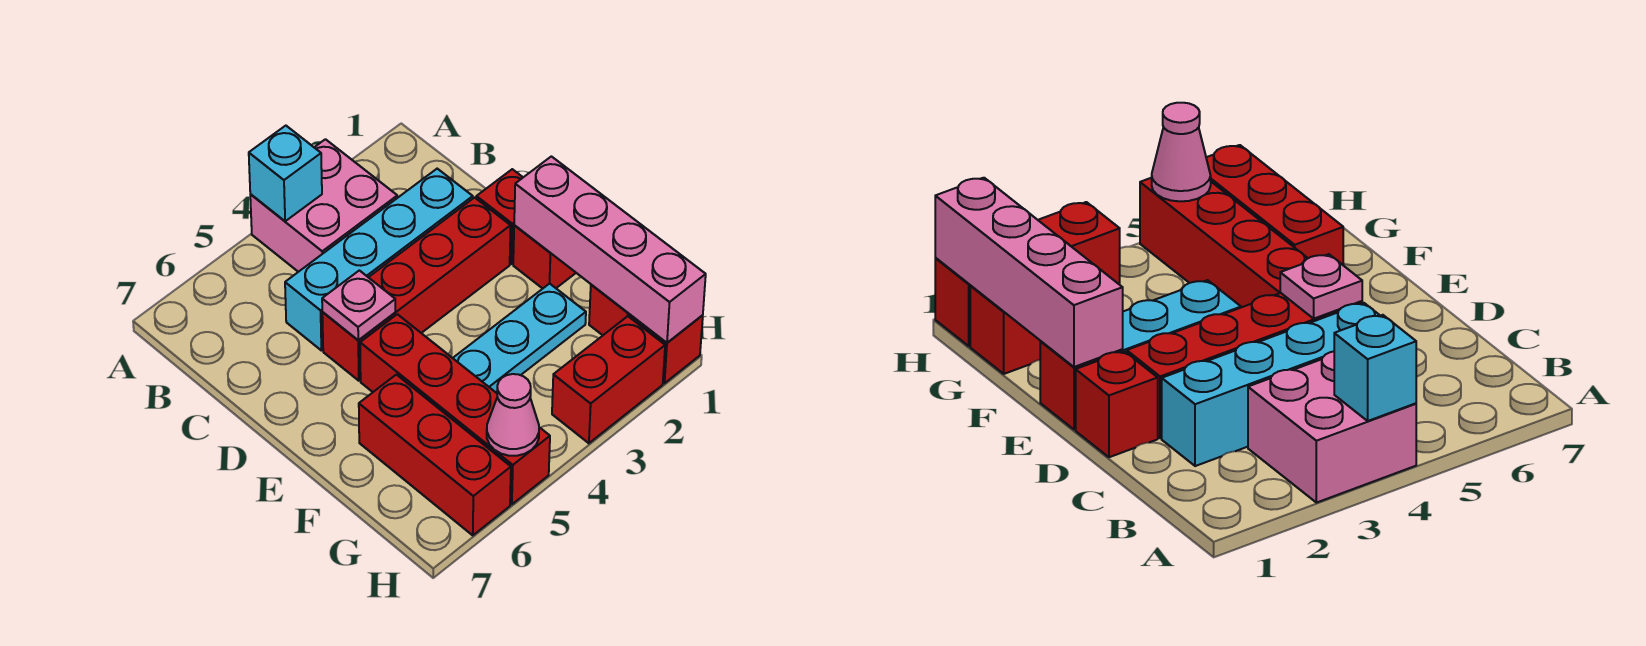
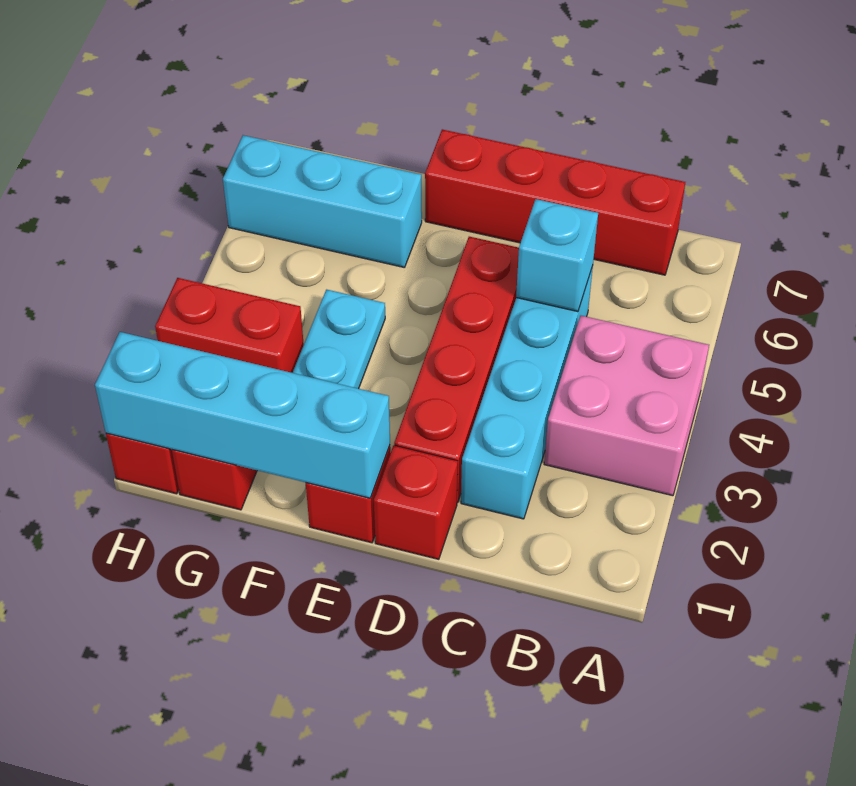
cyan brick A4 level 2 -> cyan brick C5 level 2
pink plate D5 level 2 -> none
pink brick E1:H1 level 2 -> cyan brick E1:H1 level 2
red brick E5:H5 level 1 -> red brick B7:E7 level 1
red brick F6:H6 level 1 -> cyan brick F6:H6 level 1
red brick H2:H3 level 1 -> red brick G3:H3 level 1
pink cone H5 level 2 -> none

